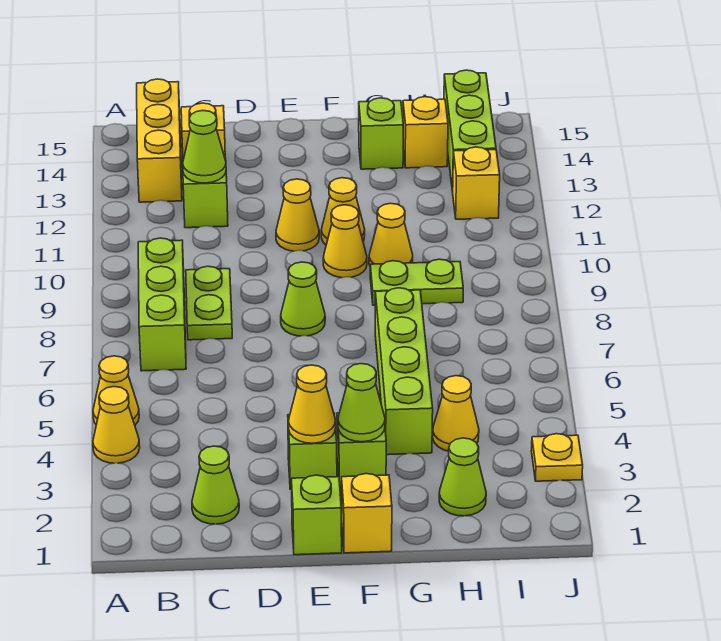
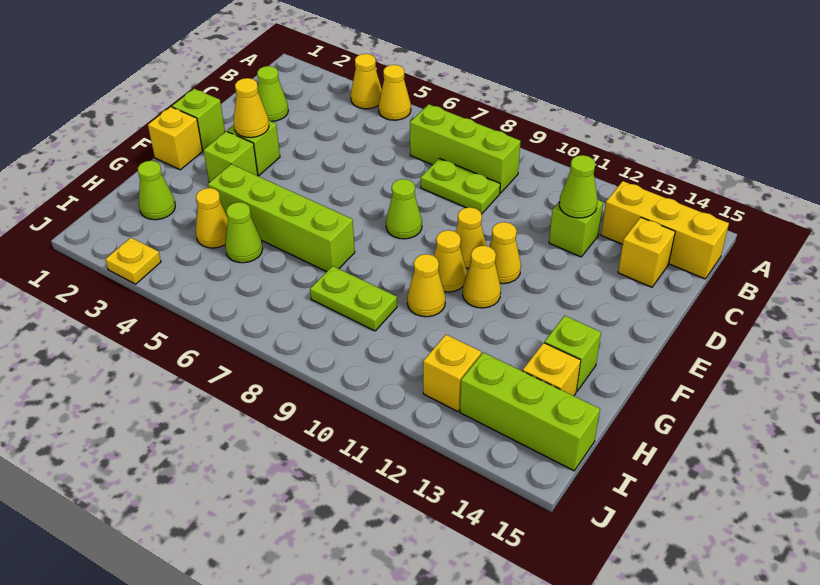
none -> yellow cone E10 level 1
lime cone F3 level 2 -> lime cone H5 level 1
lime plate G9:H9 level 1 -> lime plate H8:H9 level 1

